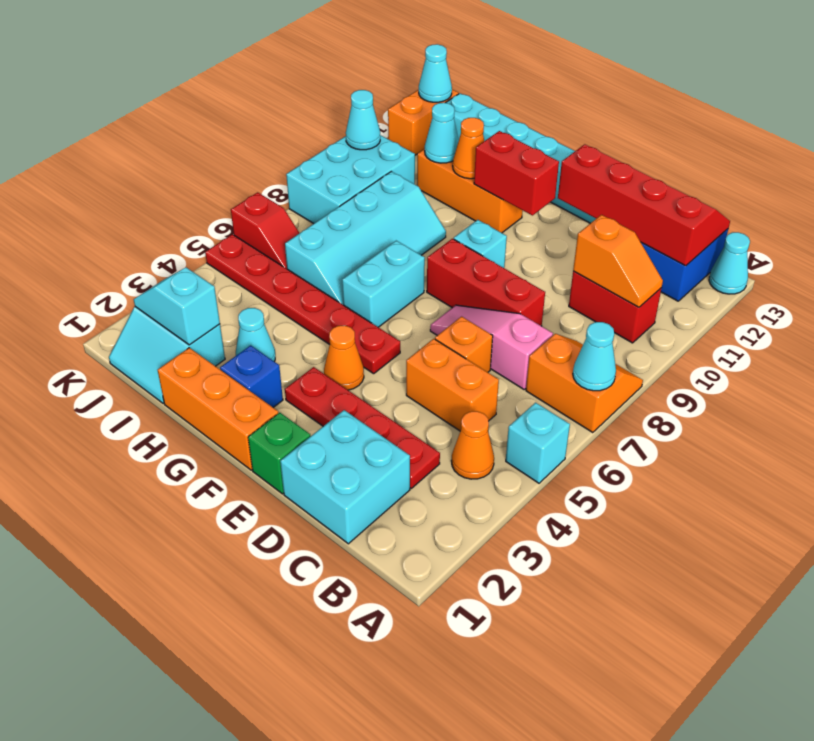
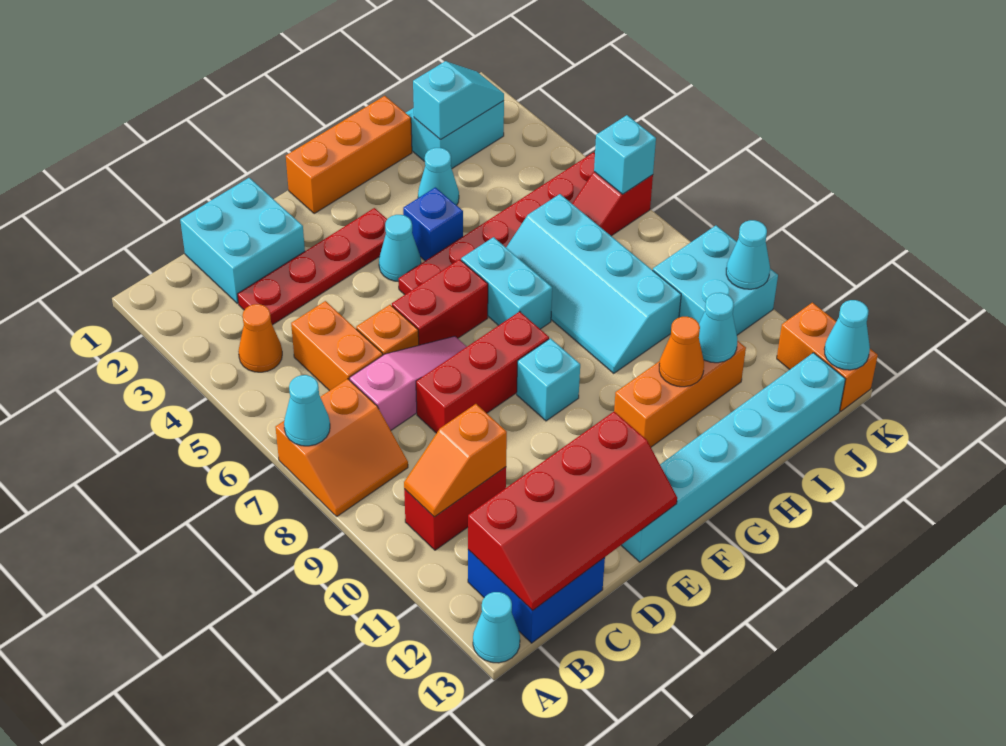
cyan brick A5 level 1 -> cyan brick K6 level 2
orange brick C5:D5 level 1 -> orange brick C5:C6 level 1
green brick E1 level 1 -> none
orange cone F4 level 1 -> cyan cone F4 level 1
red brick F11:G11 level 2 -> red brick E6:F6 level 1
blue brick G2 level 1 -> blue brick G4 level 1
cyan brick J8:K10 level 1 -> cyan brick J9:K10 level 1

